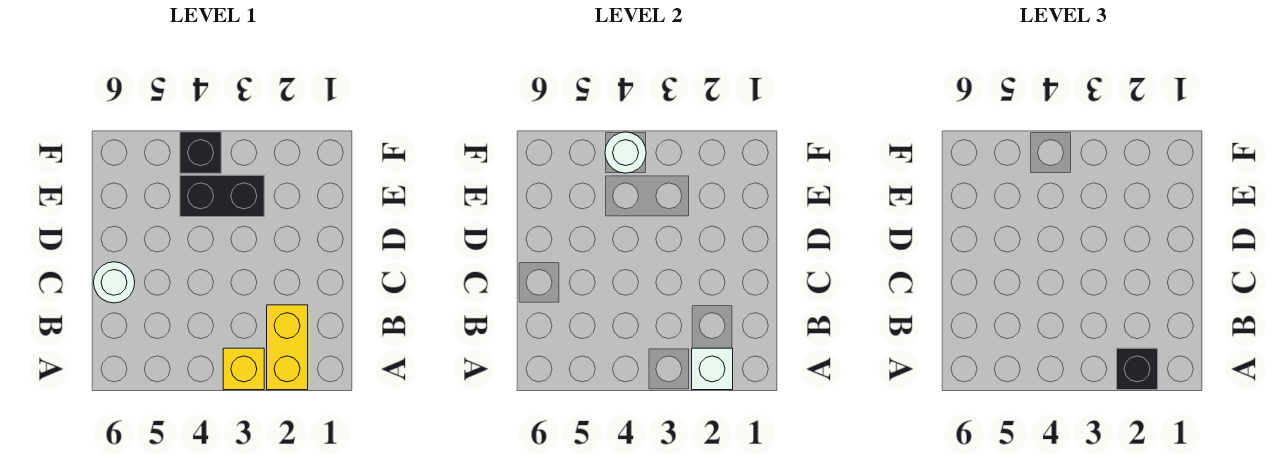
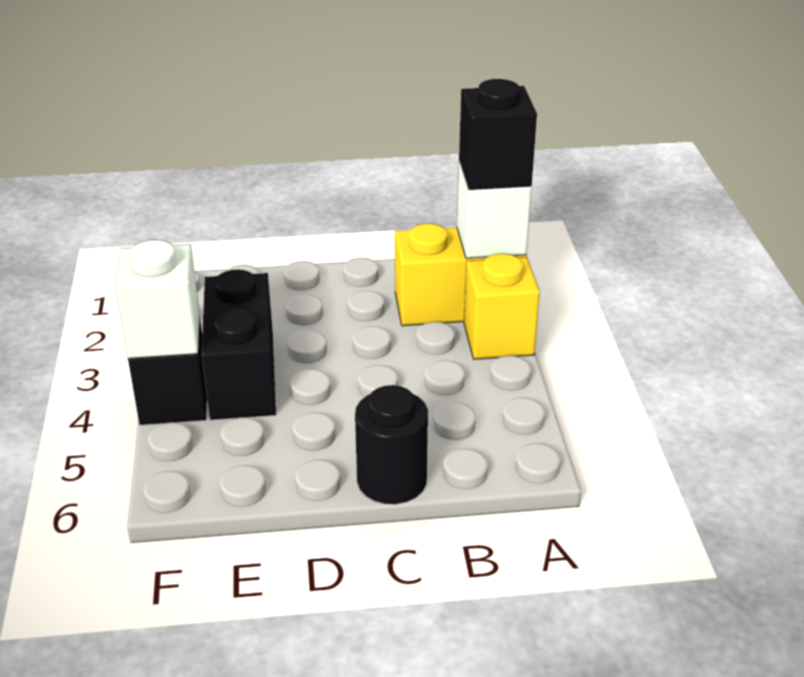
white round brick C6 level 1 -> black round brick C6 level 1
white round brick F4 level 2 -> white brick F4 level 2

